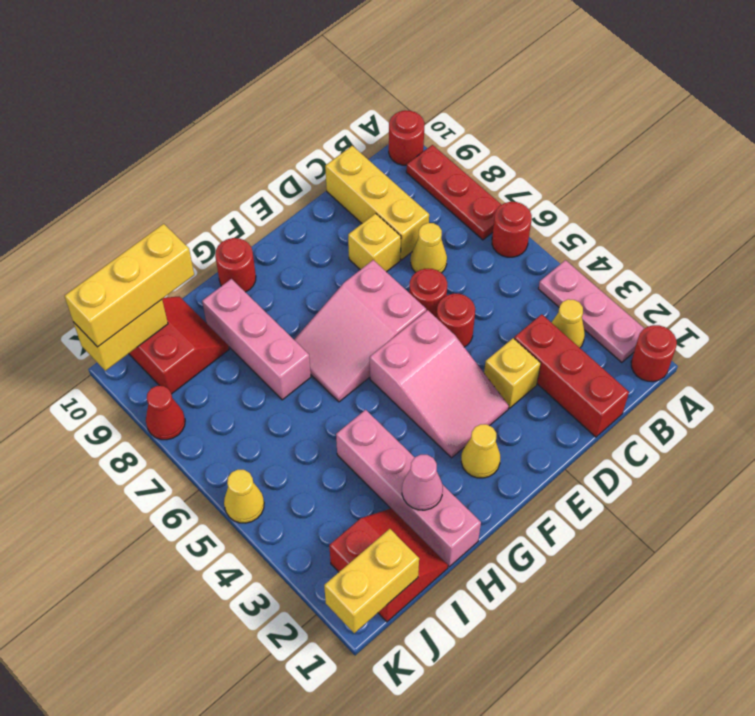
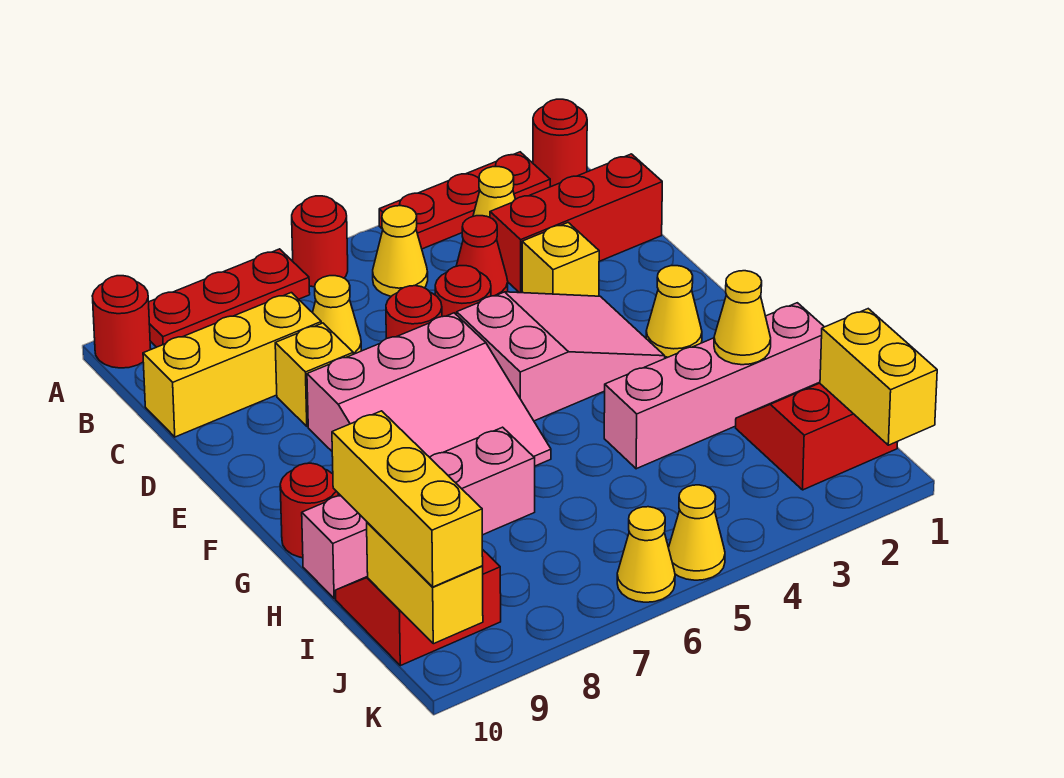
pink plate A2:A4 level 1 -> red plate A2:A4 level 1
none -> yellow cone B5 level 1
pink slope E6:G7 level 1 top E -> pink slope E6:G8 level 1 top E
pink cone H2 level 2 -> yellow cone H2 level 2
pink brick H7:H9 level 1 -> pink brick H7:H10 level 1
none -> yellow cone K6 level 1
red cone K8 level 1 -> red cone C4 level 1

